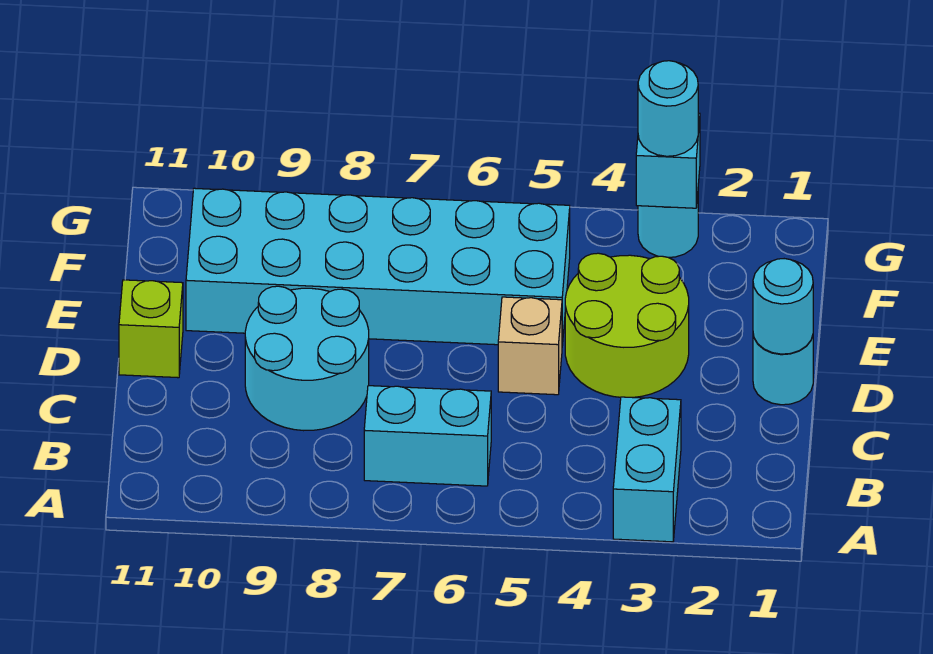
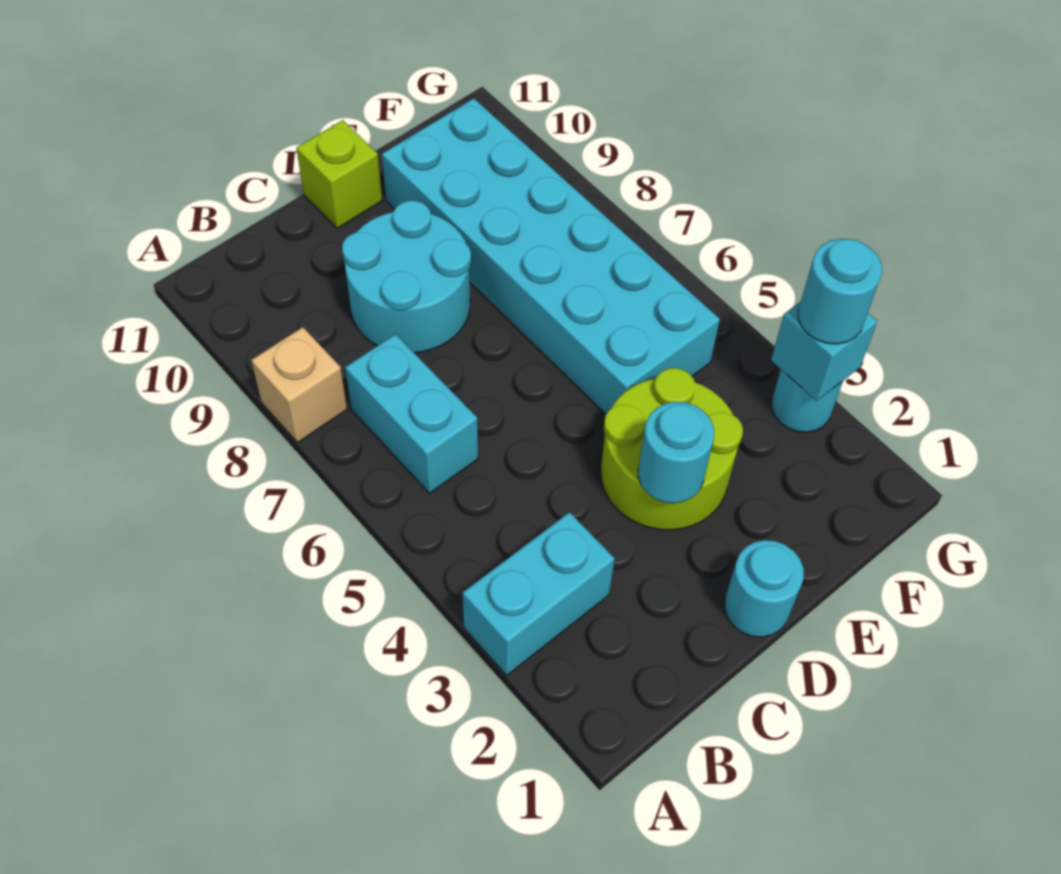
cyan round brick D1 level 2 -> cyan round brick D3 level 2
tan brick D5 level 1 -> tan brick A8 level 1

